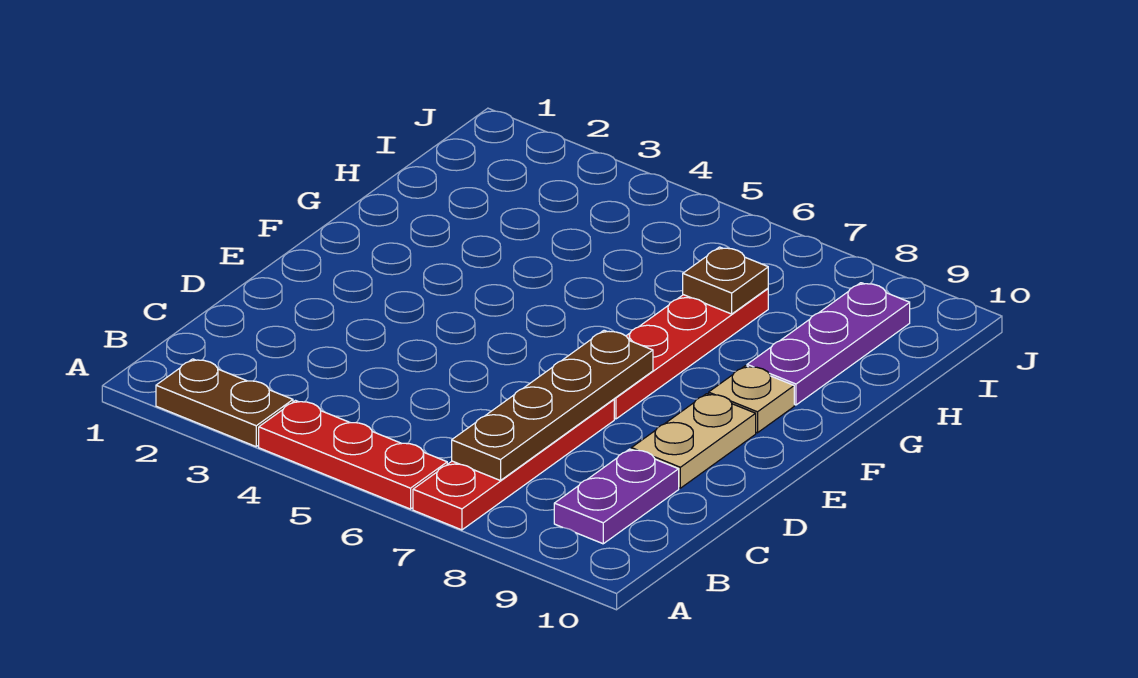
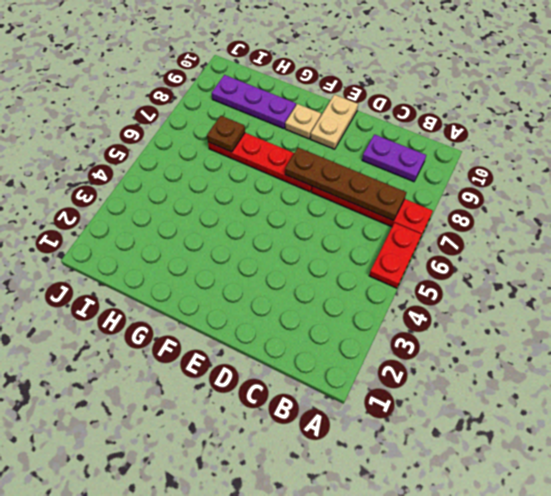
brown plate A2:A3 level 1 -> none
red plate A4:A6 level 1 -> red plate A5:A6 level 1
tan plate D9:E9 level 1 -> tan plate E9:E10 level 1

